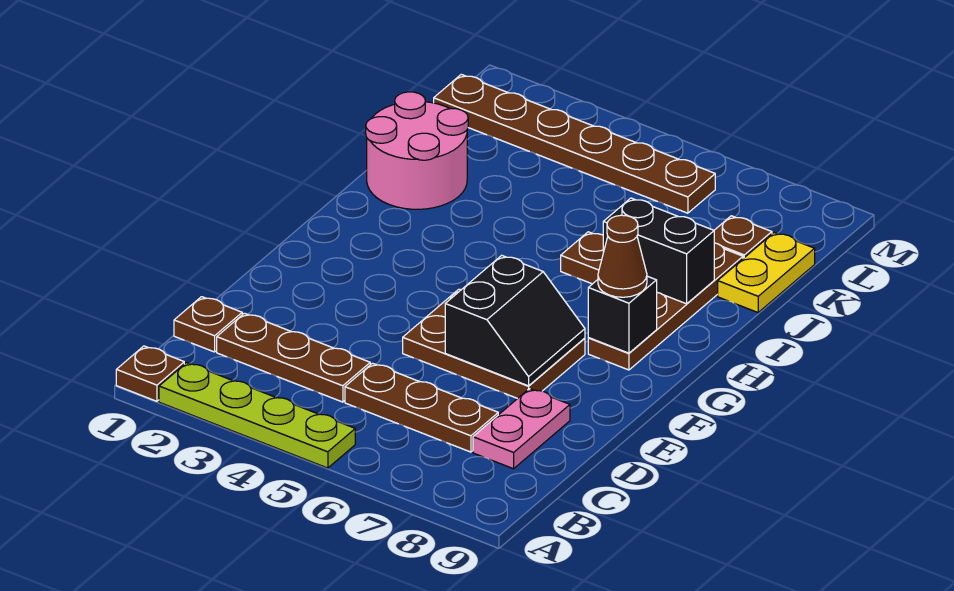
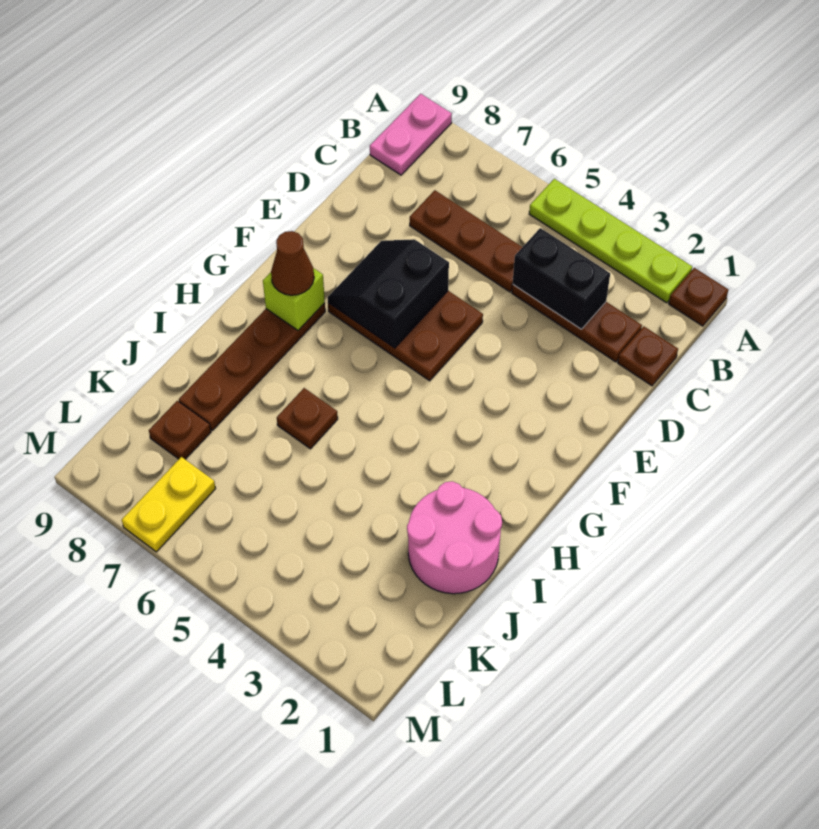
pink plate C8:D8 level 1 -> pink plate A9:B9 level 1
black brick G8 level 2 -> lime brick G8 level 2
black brick I7:I8 level 2 -> black brick C3:C4 level 2
yellow plate J9:K9 level 1 -> yellow plate L7:M7 level 1
brown plate L1:L6 level 1 -> none

